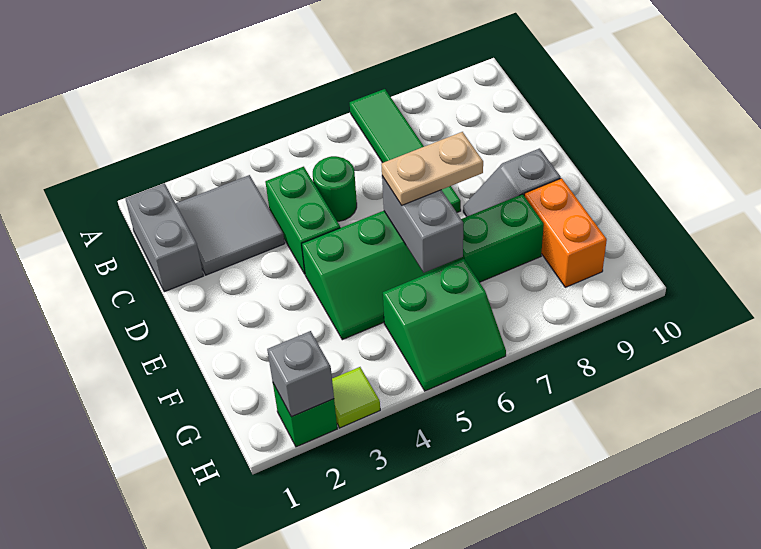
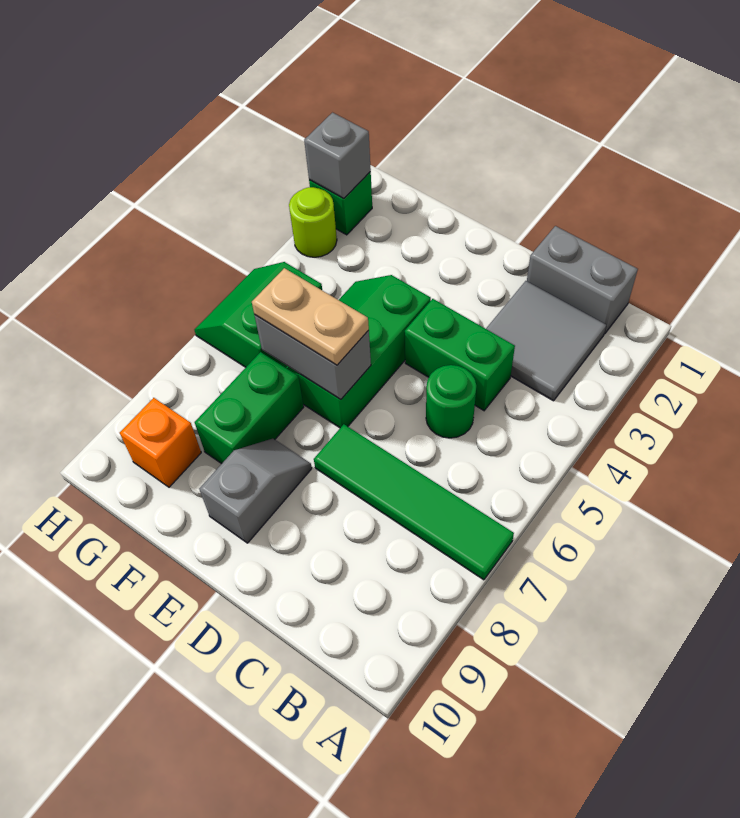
tan plate E6:E7 level 3 -> tan plate E6:F6 level 3
orange brick F9:G9 level 1 -> orange brick G9 level 1
lime tile H3 level 1 -> lime round brick H3 level 1

